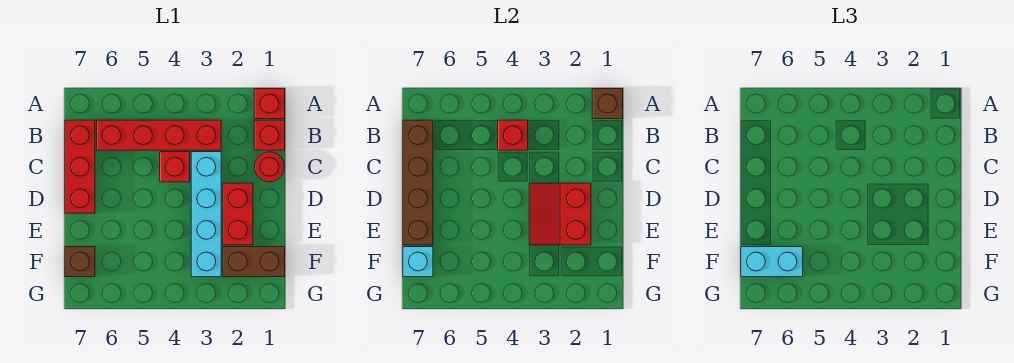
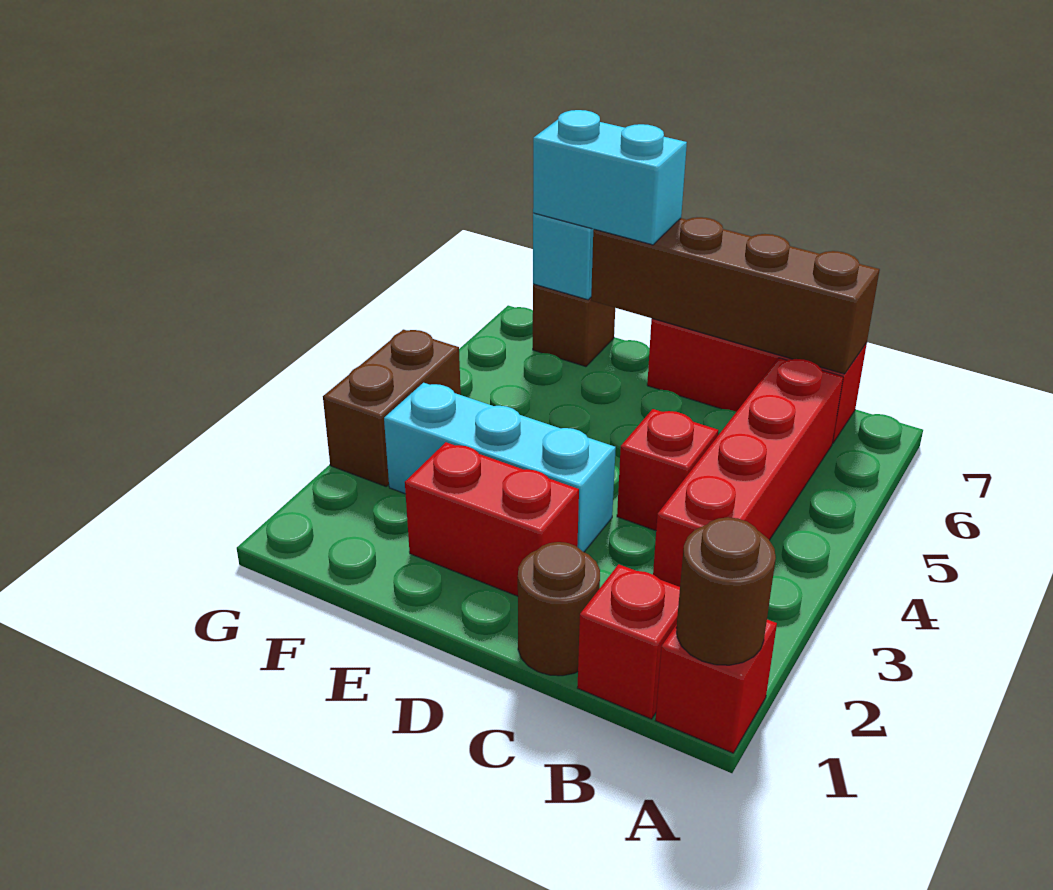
brown brick A1 level 2 -> brown round brick A1 level 2
red brick B4 level 2 -> none
red round brick C1 level 1 -> brown round brick C1 level 1
cyan brick C3:F3 level 1 -> cyan brick D3:F3 level 1
red slope D2:E3 level 2 top 2 -> none
brown brick F1:F2 level 1 -> brown brick G3:G4 level 1
cyan brick F6:F7 level 3 -> cyan brick E7:F7 level 3

